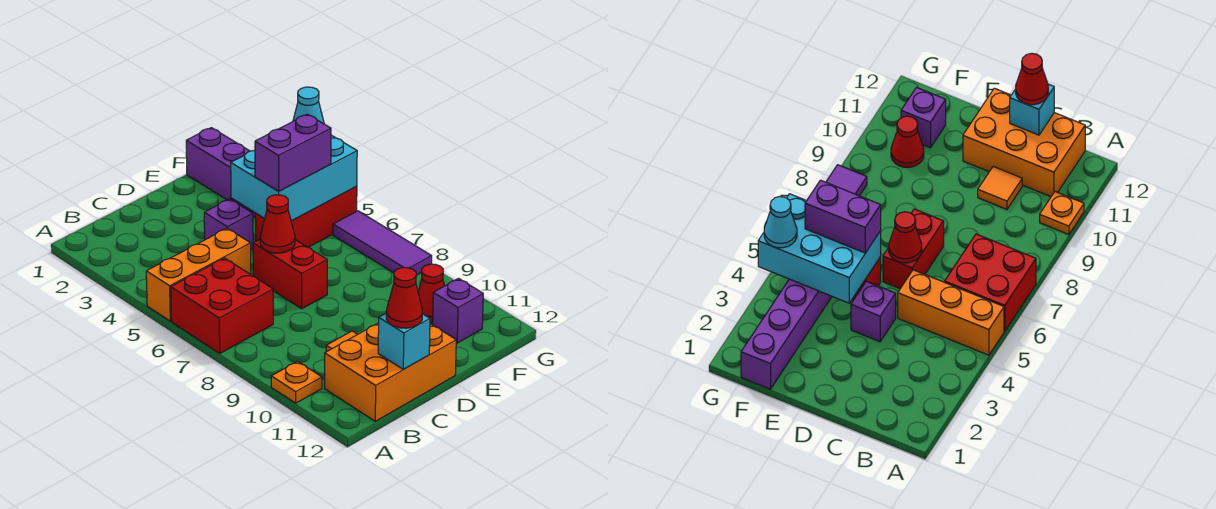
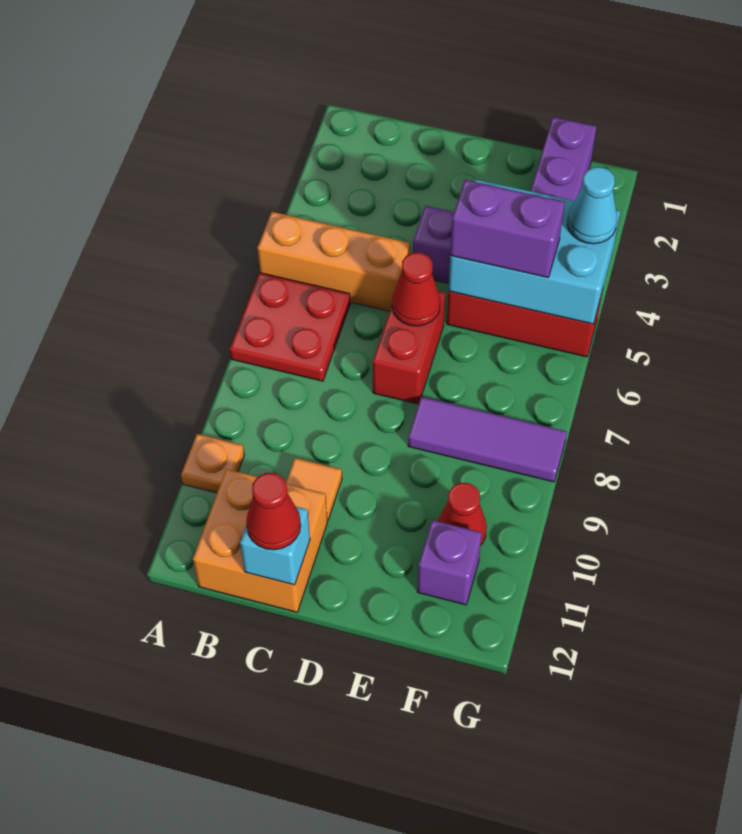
red brick A6:B7 level 1 -> red plate A6:B7 level 1
orange brick B11:D12 level 1 -> orange brick B11:C12 level 1
purple tile G6:G8 level 1 -> purple tile E8:G8 level 1

